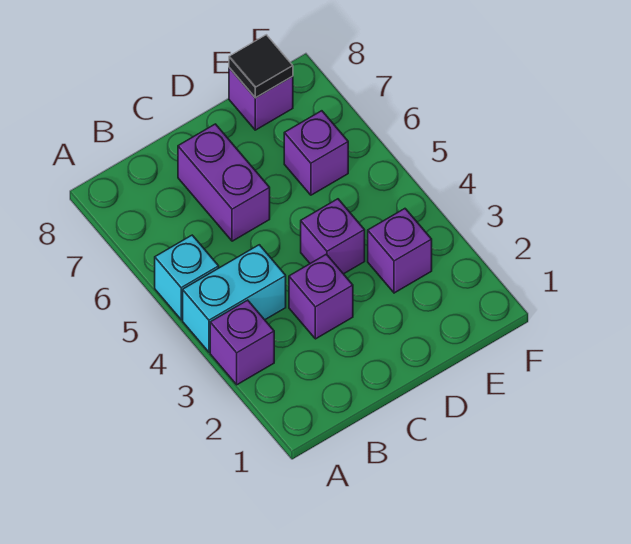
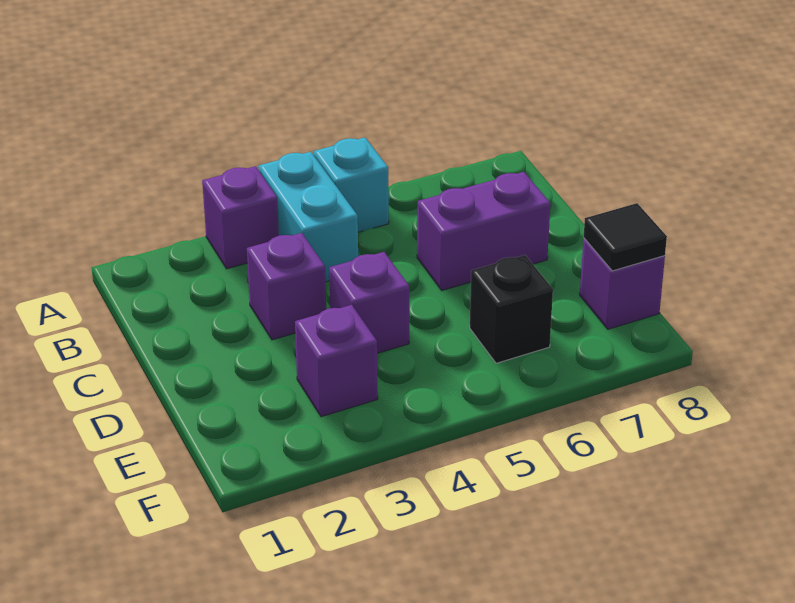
purple brick E6 level 1 -> black brick E6 level 1

